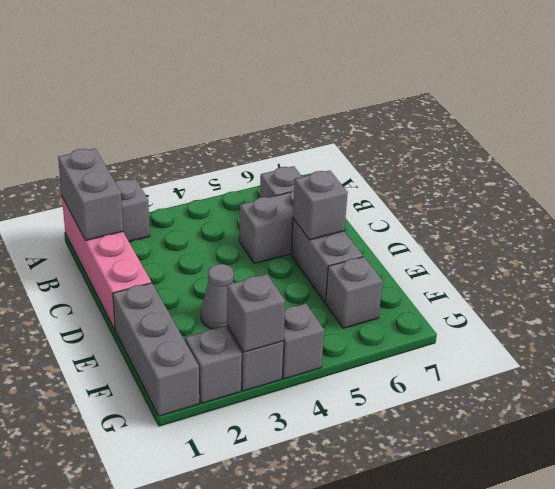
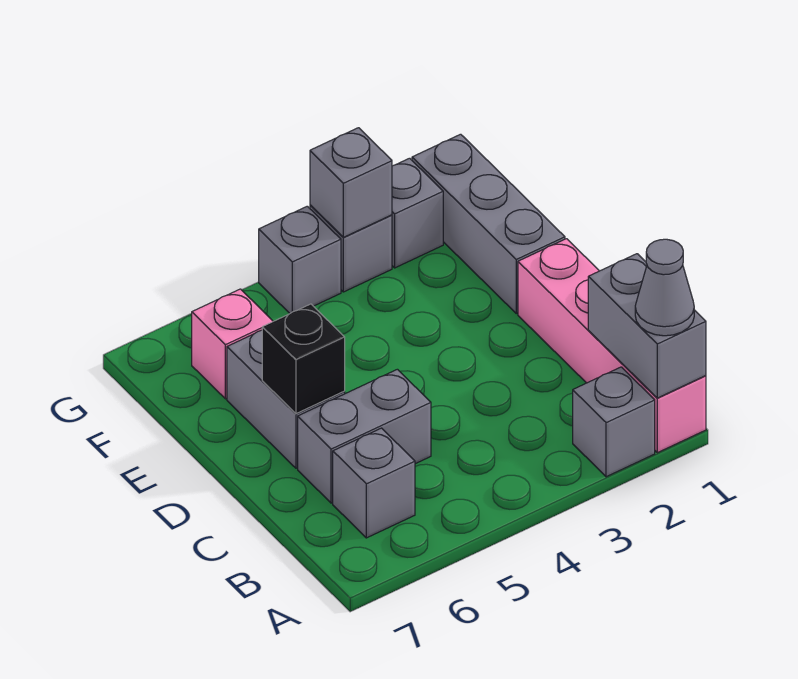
grey brick D6 level 2 -> black brick D6 level 2
grey cone E3 level 1 -> grey cone A1 level 3
grey brick F6 level 1 -> pink brick F6 level 1

